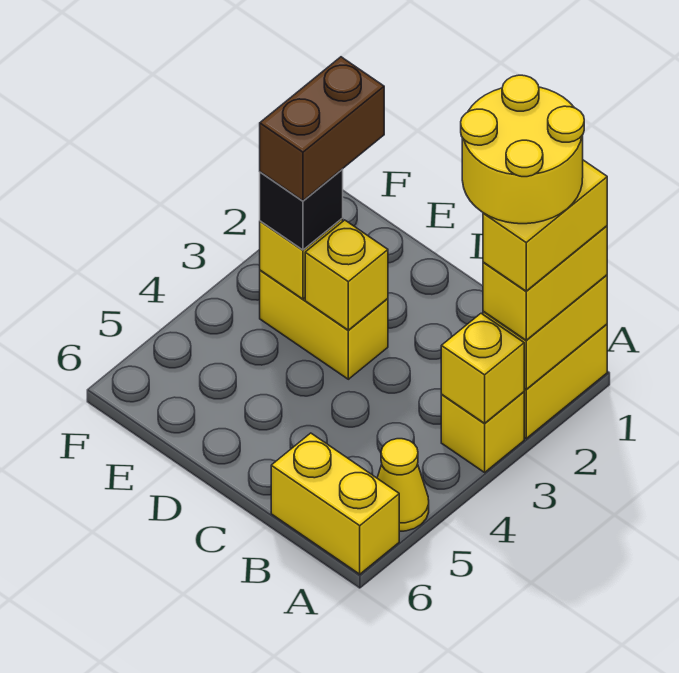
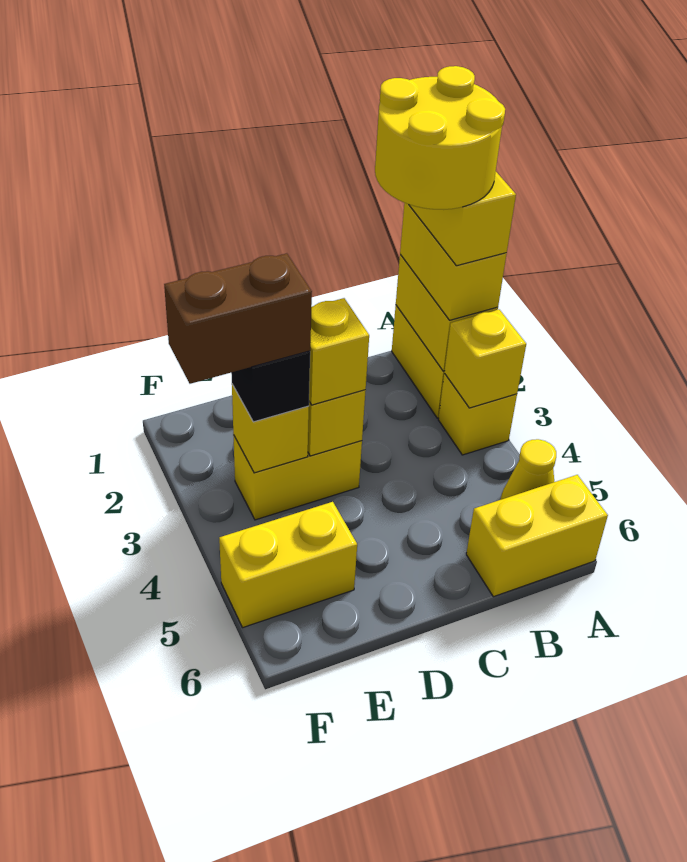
none -> yellow brick D3 level 3
brown brick E2:E3 level 4 -> brown brick E3:F3 level 4
none -> yellow brick E5:F5 level 1

